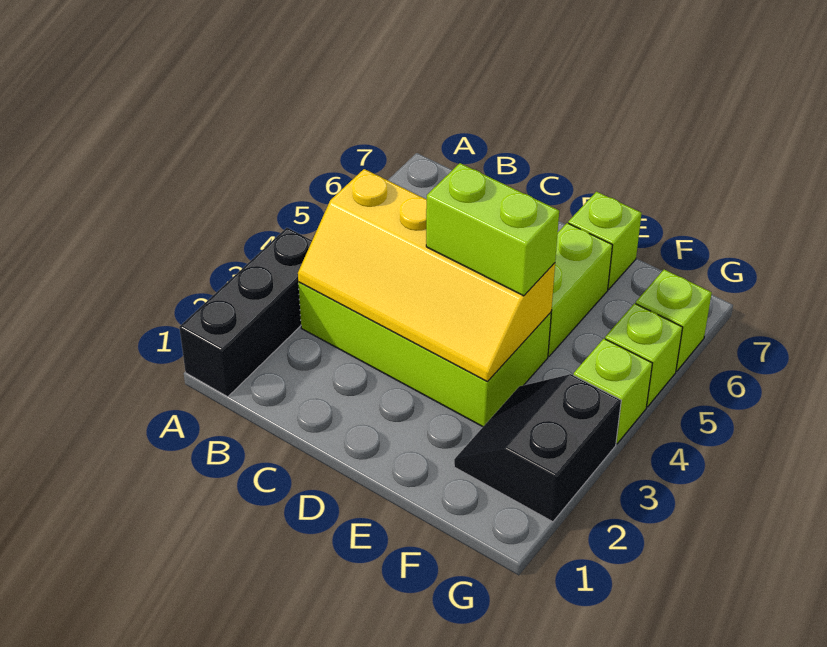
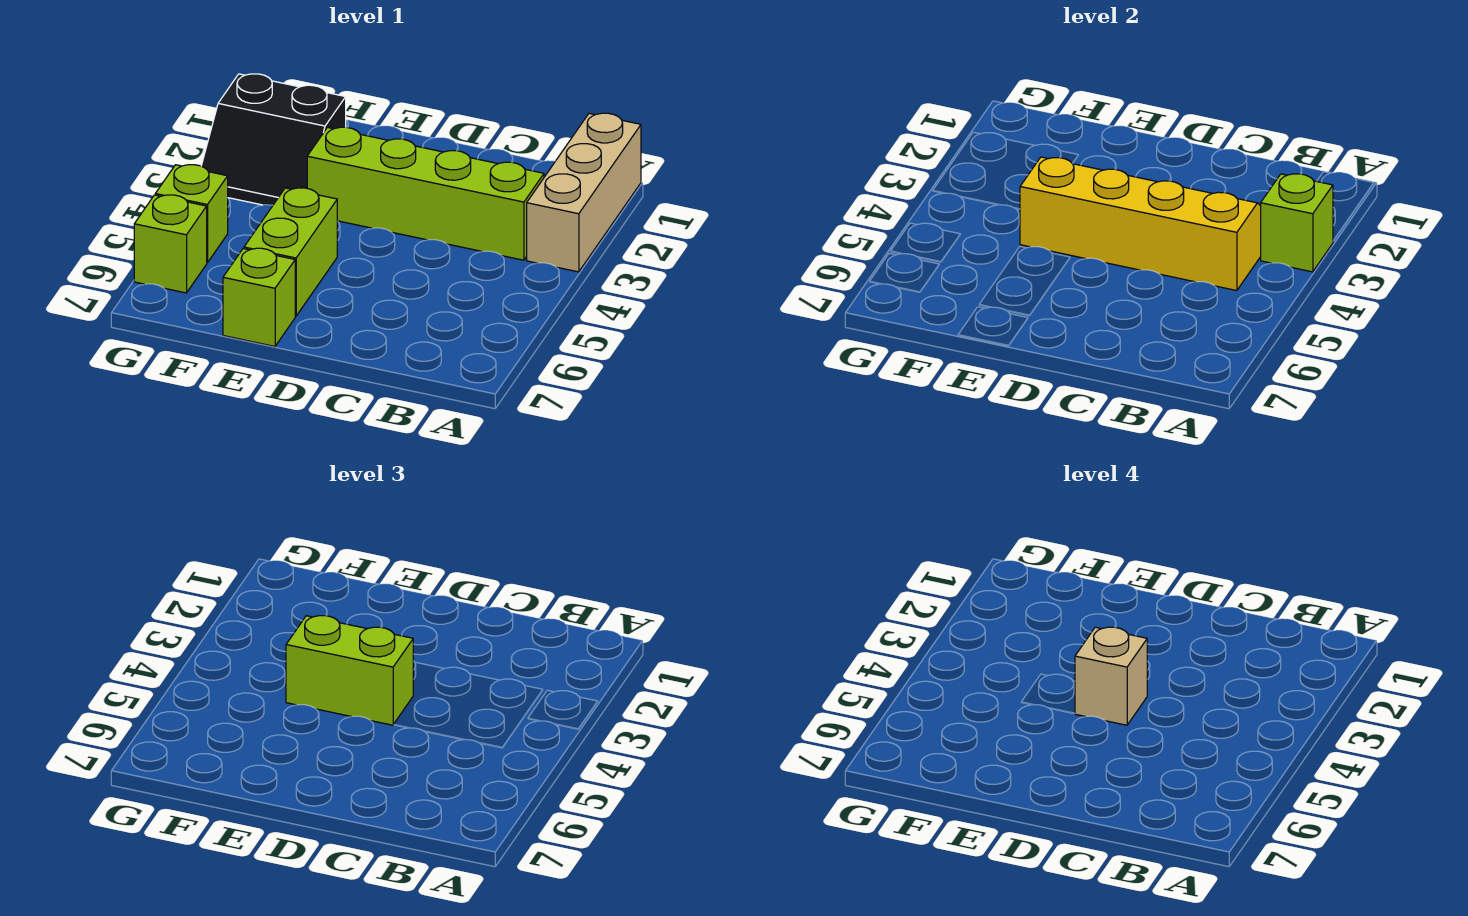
black brick A1:A3 level 1 -> tan brick A1:A3 level 1
lime brick B3:E4 level 1 -> lime brick B3:E3 level 1
none -> tan brick D4 level 4
black slope F2:G3 level 1 top G -> black slope F2:G3 level 1 top 2
lime brick G4 level 1 -> lime brick A3 level 2

